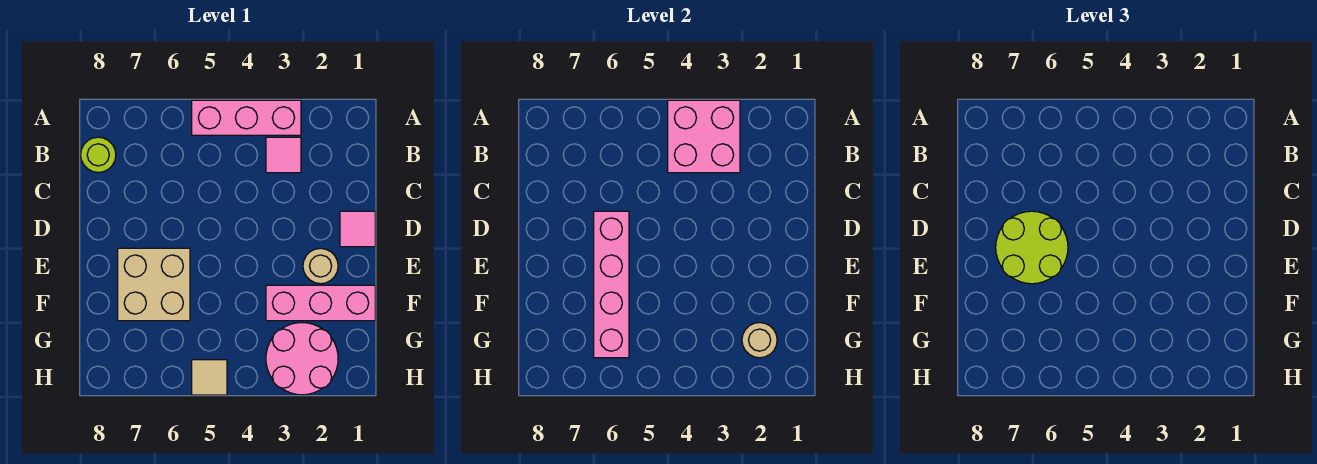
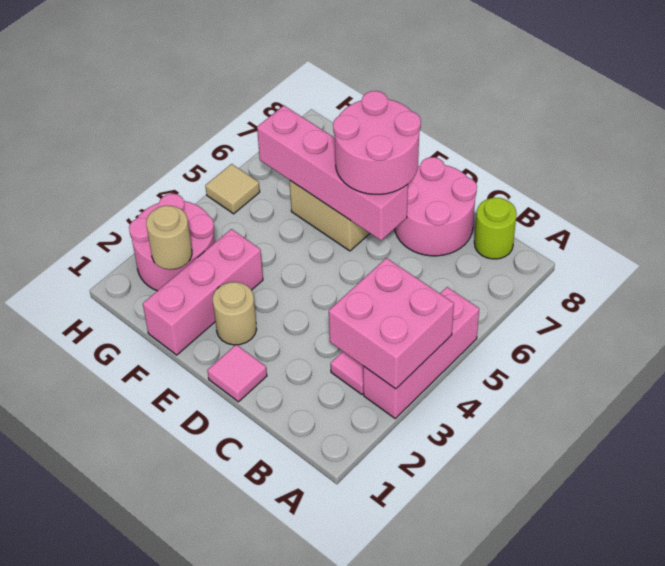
none -> pink round brick C7:D8 level 1
lime round brick D6:E7 level 3 -> pink round brick D6:E7 level 3

